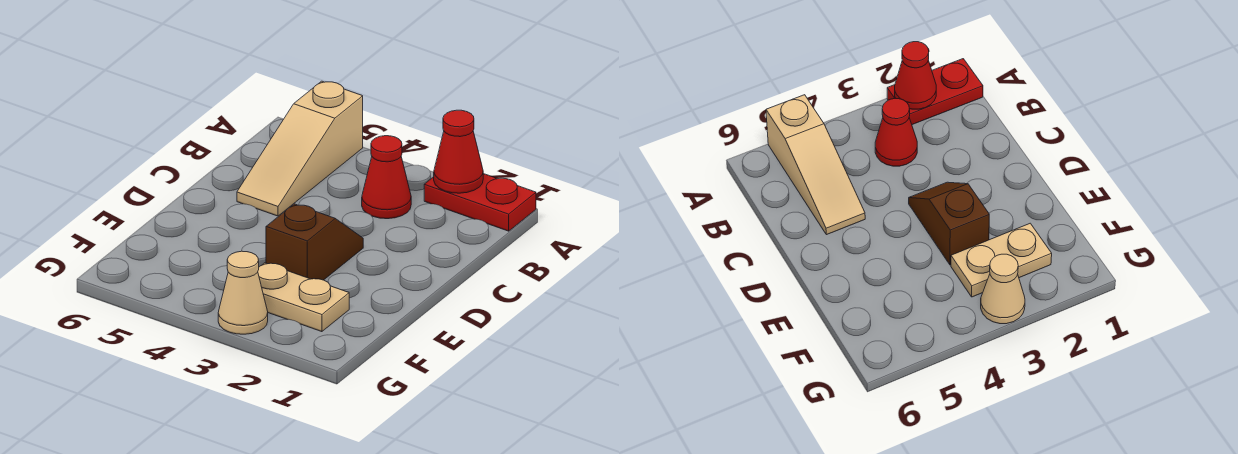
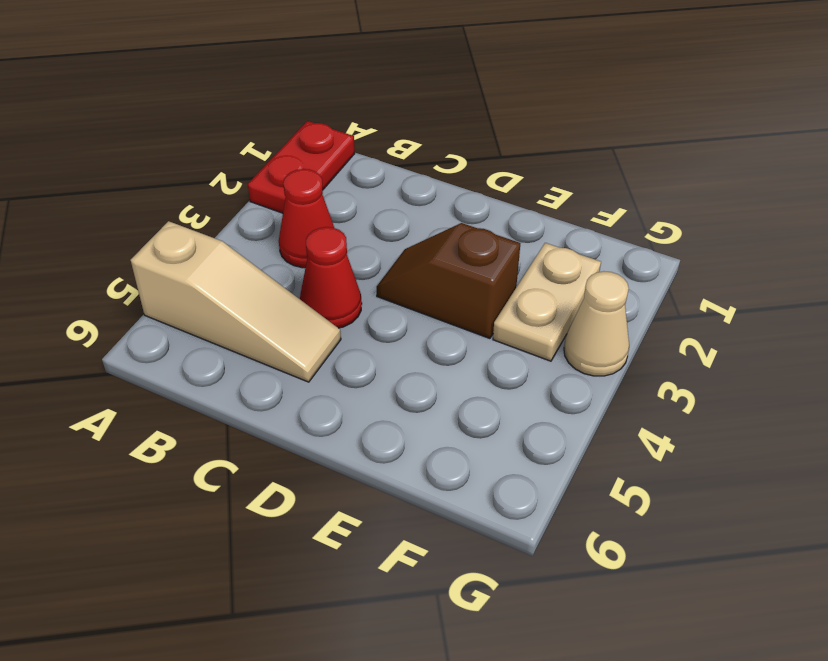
red cone A2 level 2 -> red cone C4 level 1

